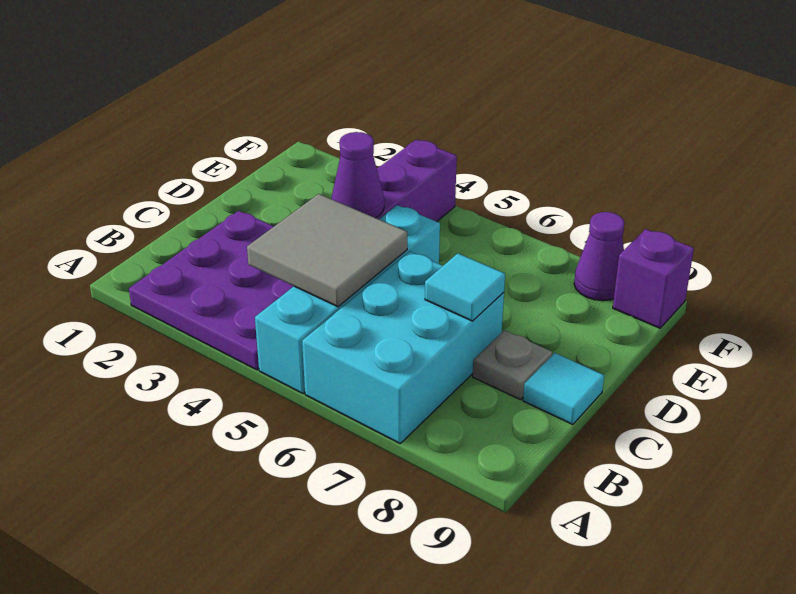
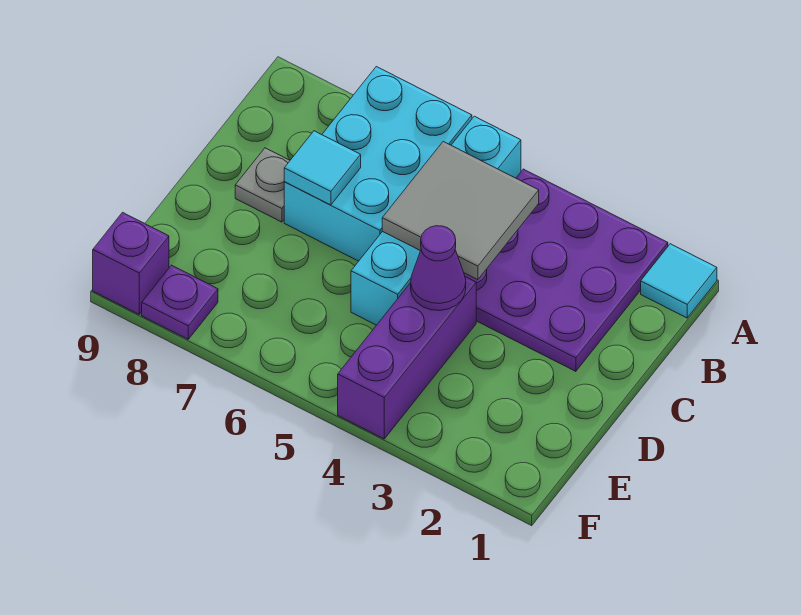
cyan tile C9 level 1 -> cyan tile A1 level 1
purple cone F8 level 1 -> purple plate F8 level 1

